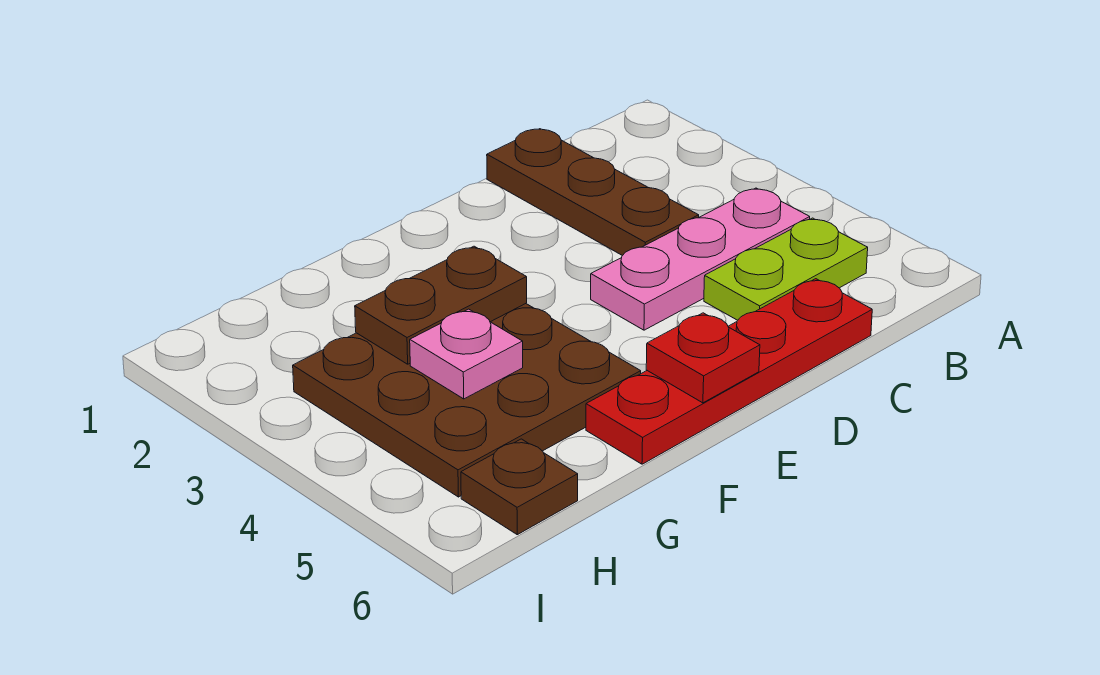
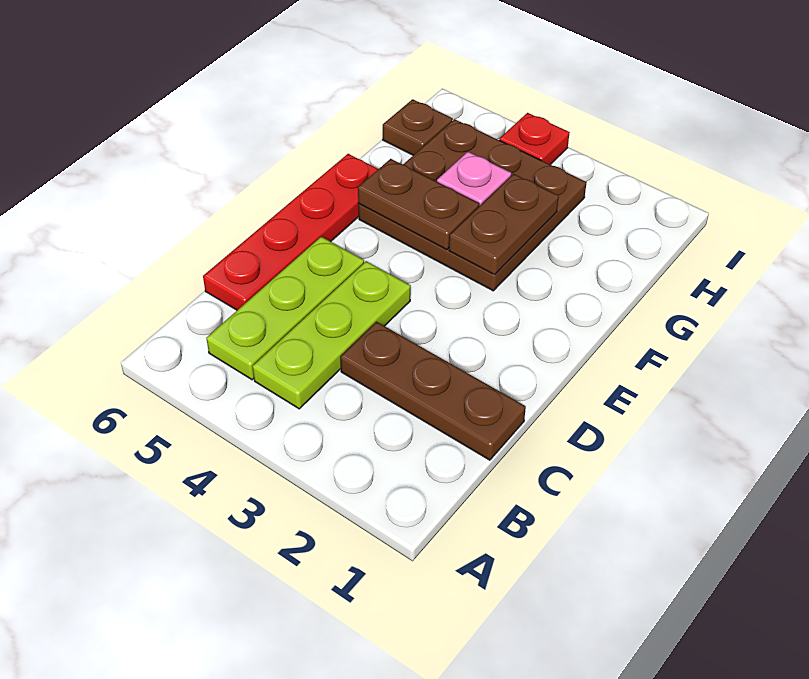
pink plate B4:D4 level 1 -> lime plate B4:D4 level 1
lime plate B5:C5 level 1 -> lime plate B5:D5 level 1
red plate E6 level 2 -> red plate I4 level 1
none -> brown plate F4:F5 level 2

